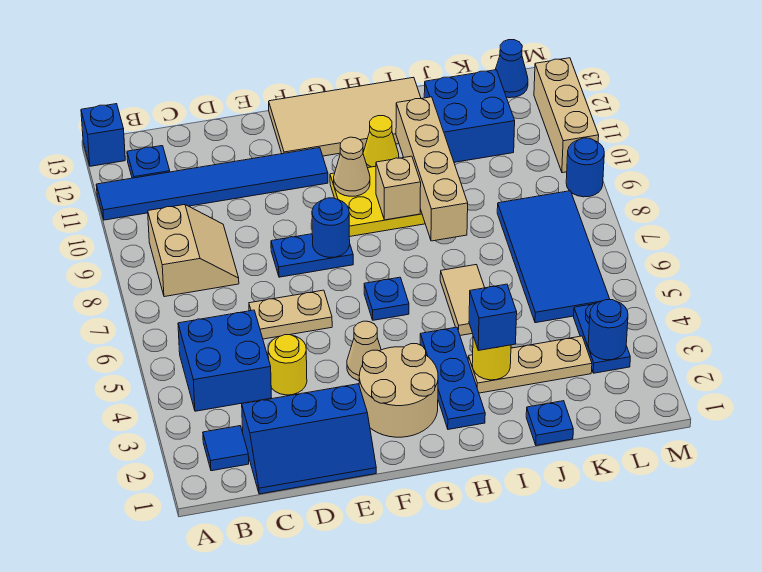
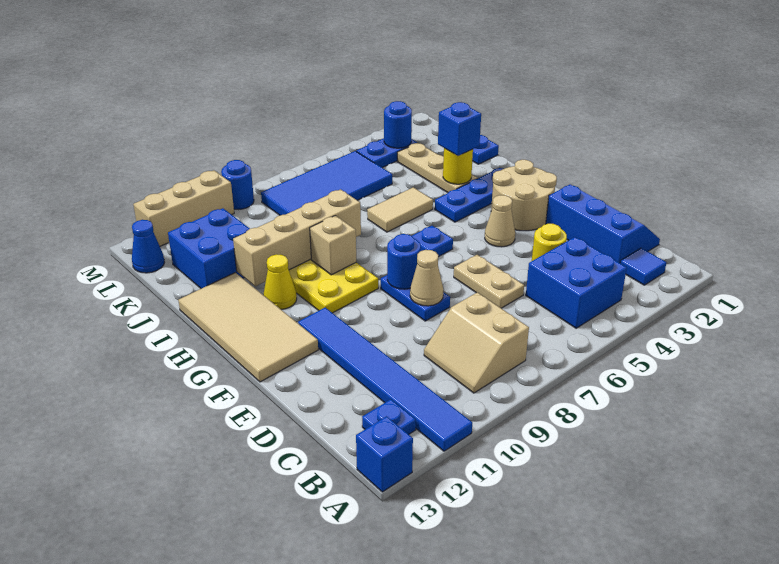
tan slope B8:C9 level 1 top B -> tan slope B8:C9 level 1 top 8
tan cone G10 level 2 -> tan cone E8 level 2

